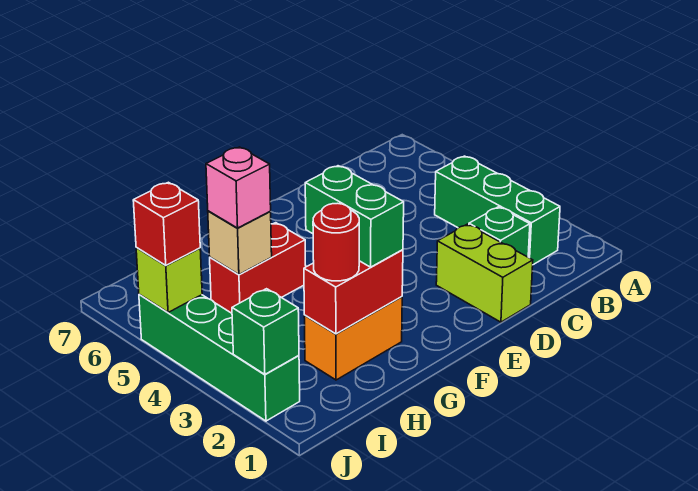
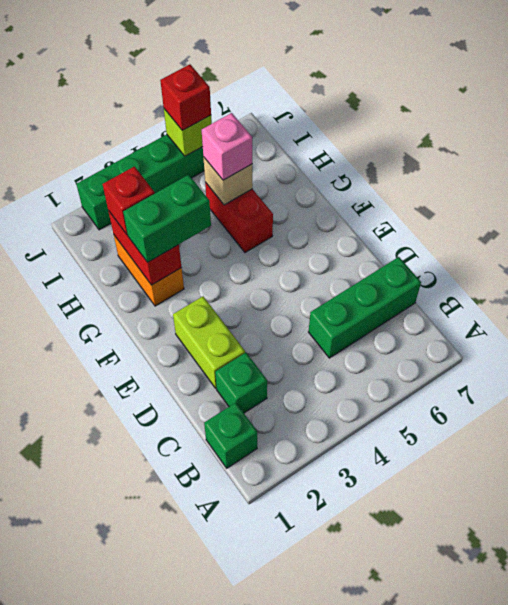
green brick B2:B4 level 1 -> green brick C5:C7 level 1
lime brick D1:D2 level 1 -> lime brick D2:E2 level 1
red round brick H2 level 3 -> red brick H2 level 3
green brick J2 level 2 -> green brick B1 level 1

